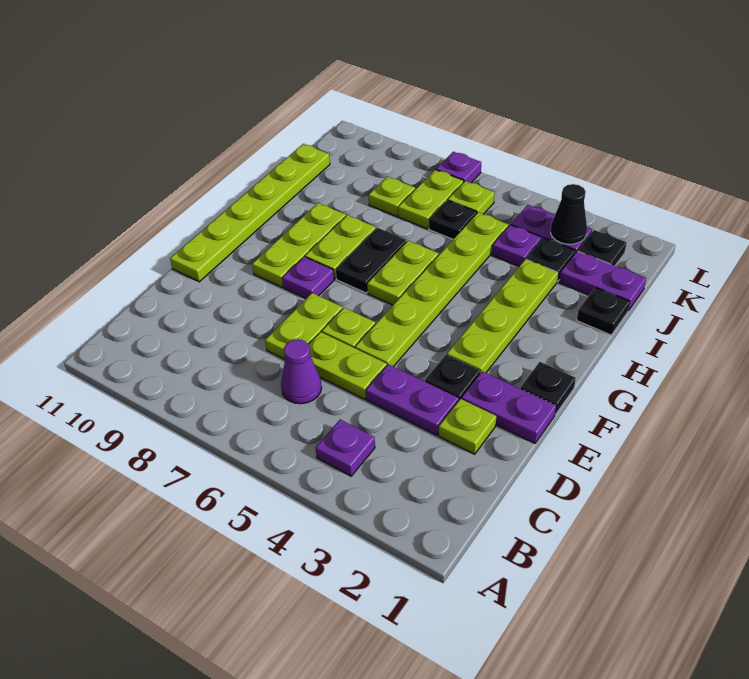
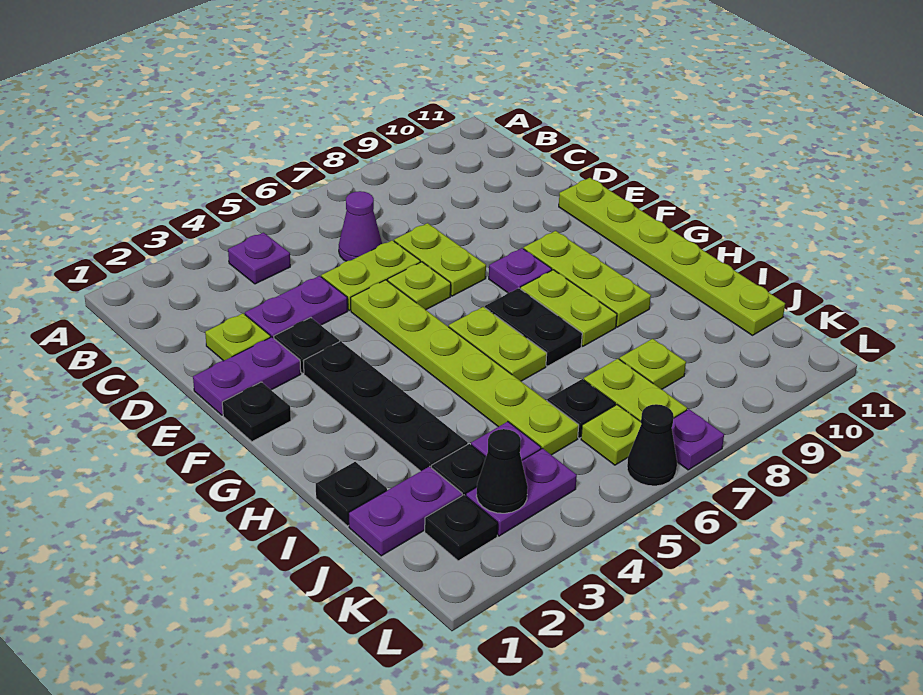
lime plate F3:I3 level 1 -> black plate F3:I3 level 1
none -> black cone L6 level 1

